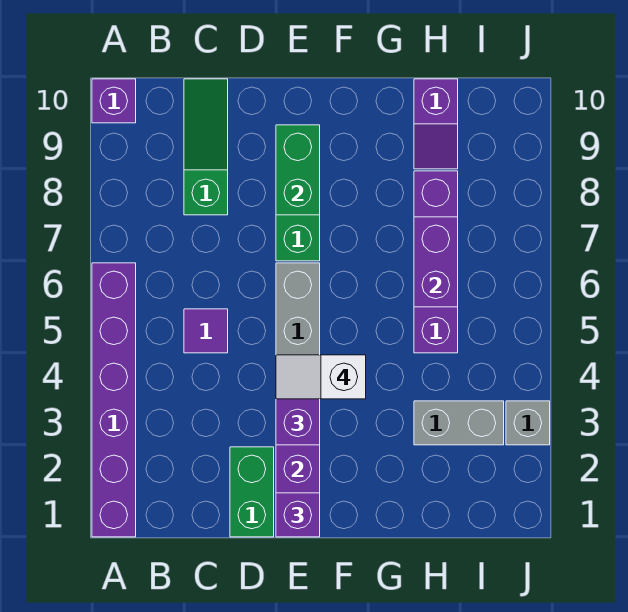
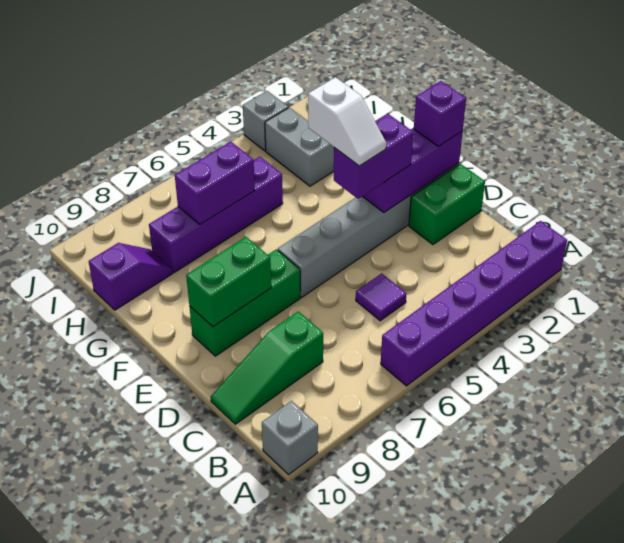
purple brick A10 level 1 -> grey brick A10 level 1

